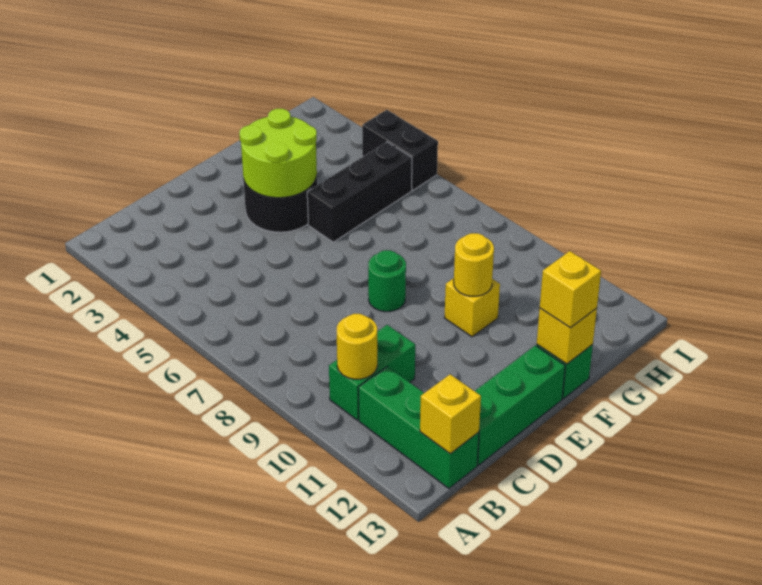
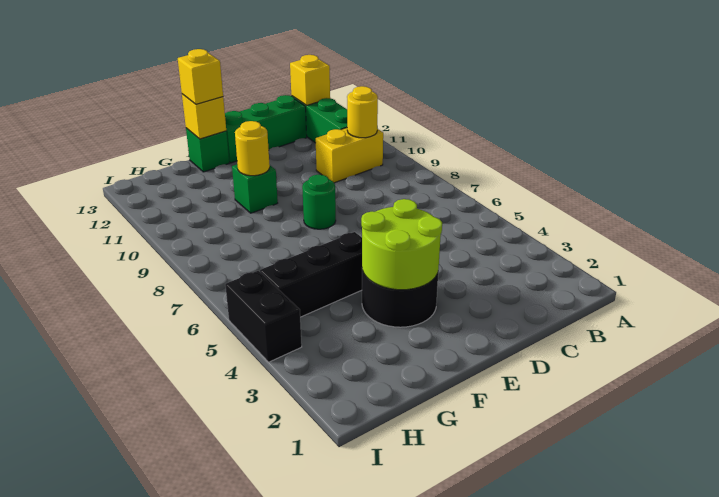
green brick B10:C10 level 1 -> yellow brick B10:C10 level 1
yellow brick F10 level 1 -> green brick F10 level 1

